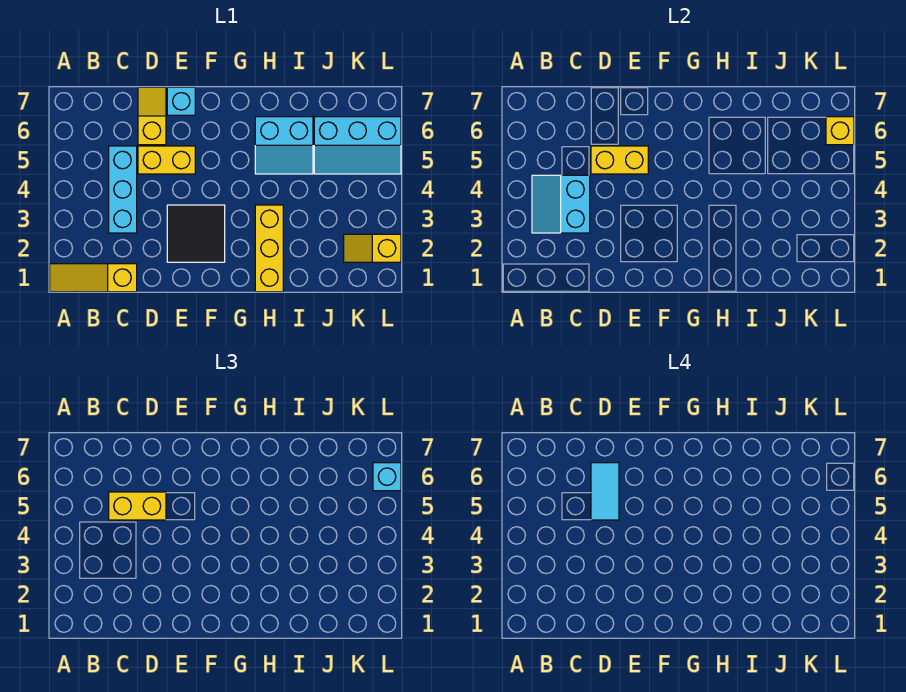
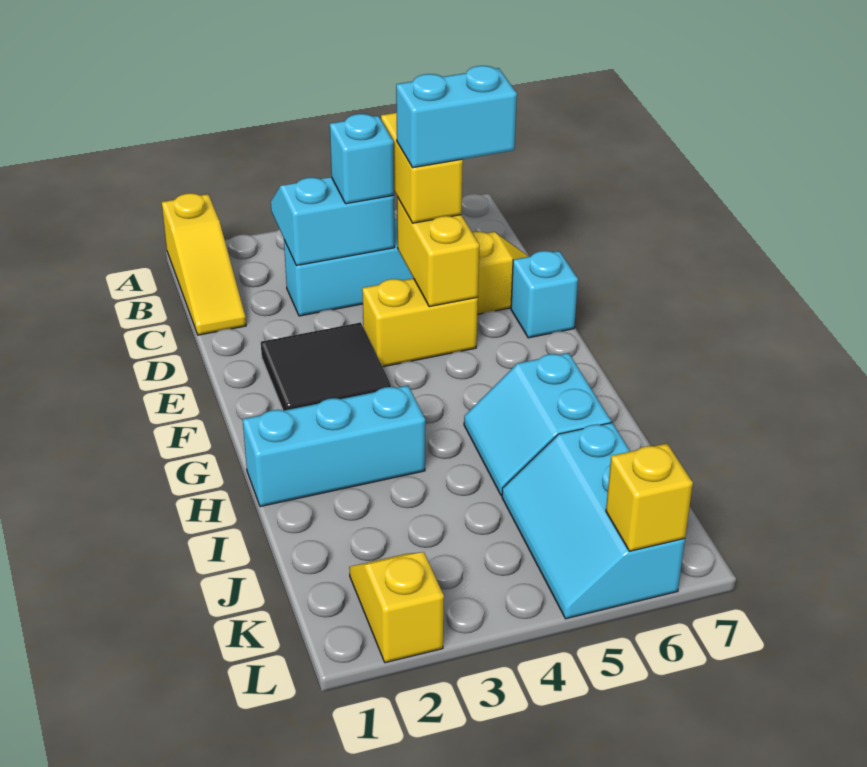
yellow slope A1:C1 level 1 top C -> yellow slope A1:C1 level 1 top A
yellow brick D5:E5 level 1 -> yellow brick E4:E5 level 1
cyan tile D5:D6 level 4 -> cyan brick D5:D6 level 4
yellow brick H1:H3 level 1 -> cyan brick H1:H3 level 1
cyan brick L6 level 3 -> cyan brick C4 level 3

